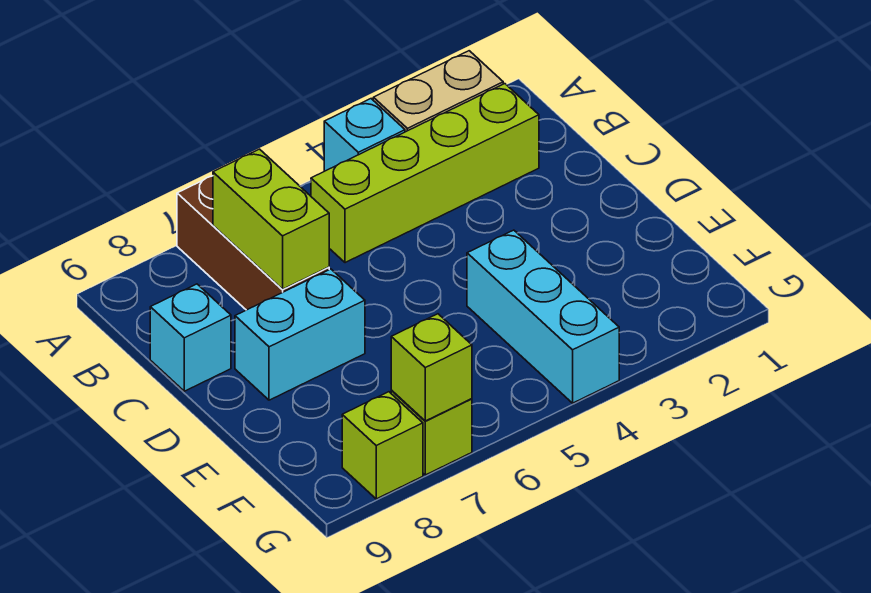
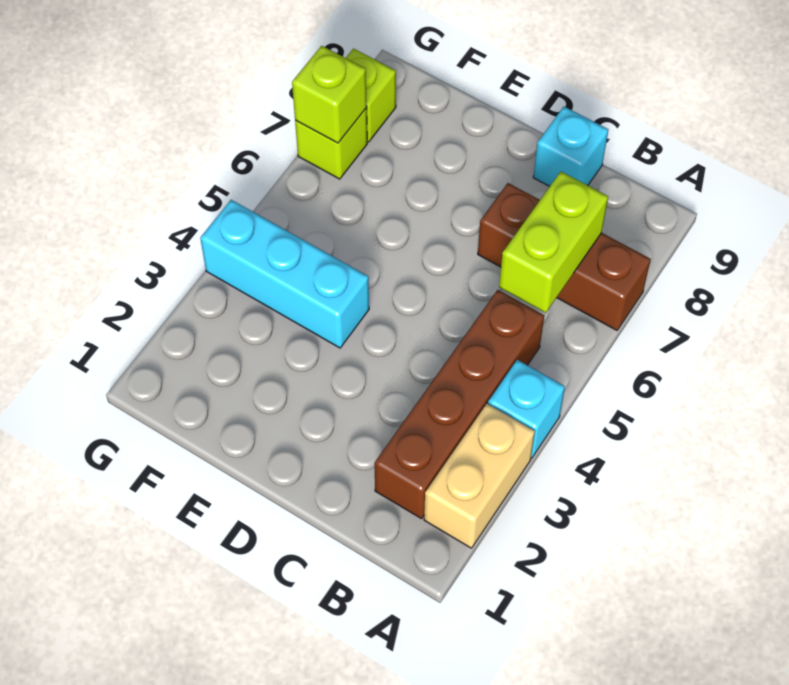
lime brick B2:B5 level 1 -> brown brick B2:B5 level 1
lime brick B7:C7 level 2 -> lime brick B6:B7 level 2
cyan brick D7:D8 level 1 -> none

